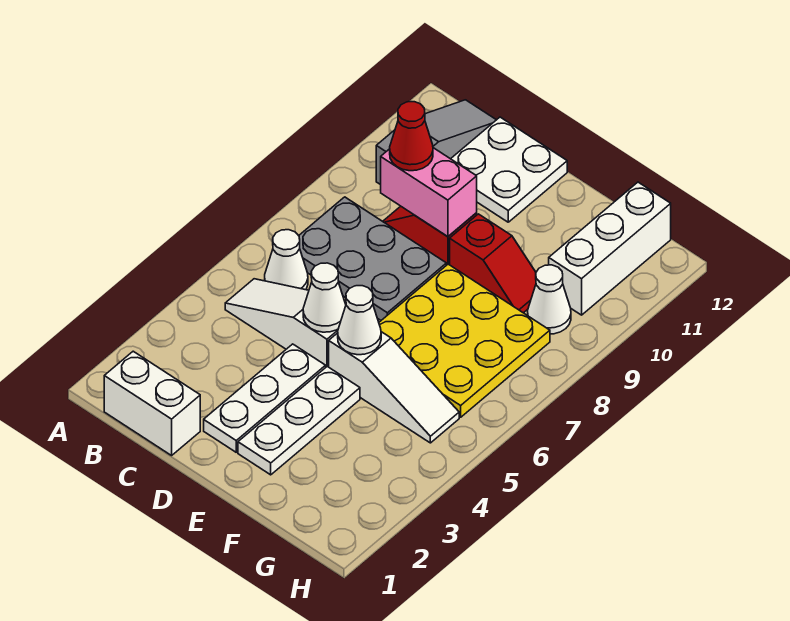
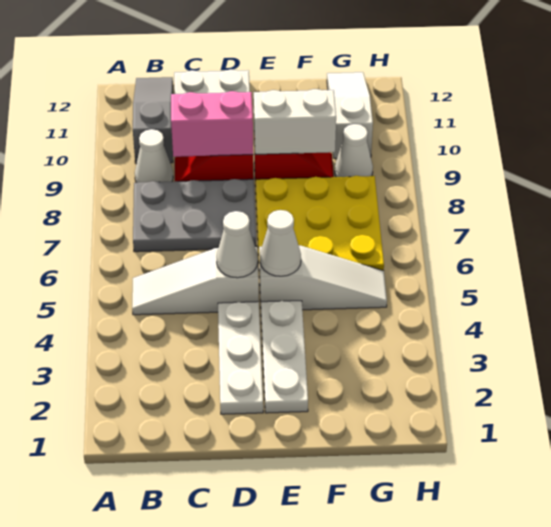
white brick B1:C1 level 1 -> white brick E9:F9 level 2
white cone B6 level 1 -> white cone B9 level 1
red cone C9 level 3 -> none
white brick G10:G12 level 1 -> white slope G10:G12 level 1 top 10

